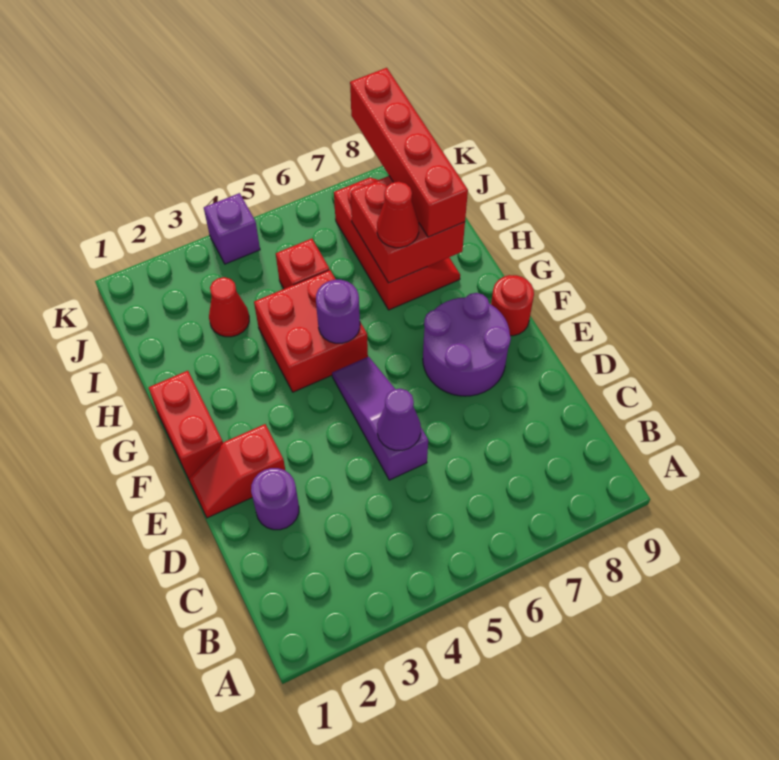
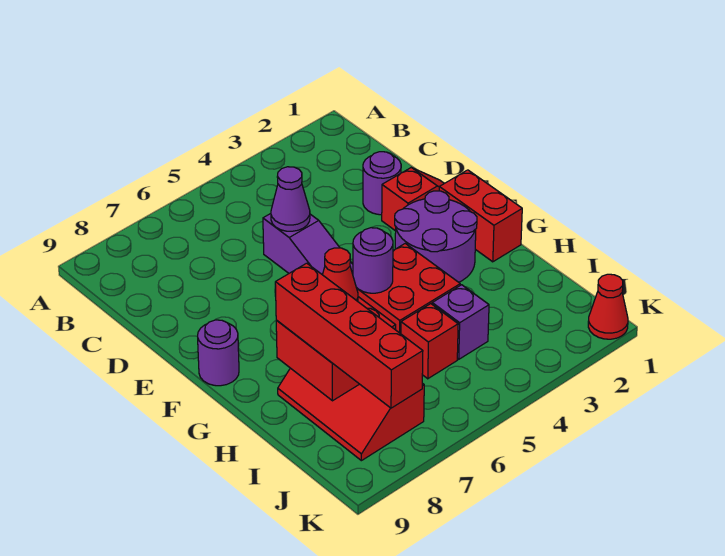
purple round brick E7:F8 level 1 -> purple round brick F2:G3 level 1
red round brick F9 level 1 -> purple round brick F9 level 1
red cone I3 level 1 -> red cone K1 level 1
purple brick K4 level 1 -> purple brick I4 level 1

